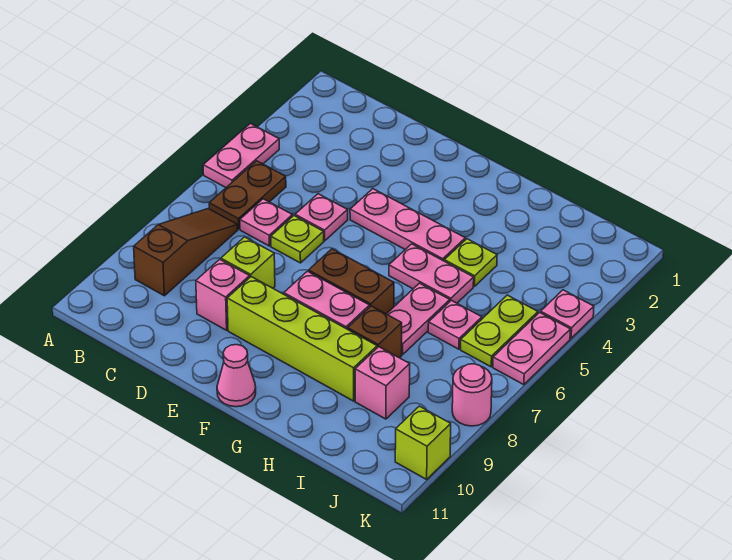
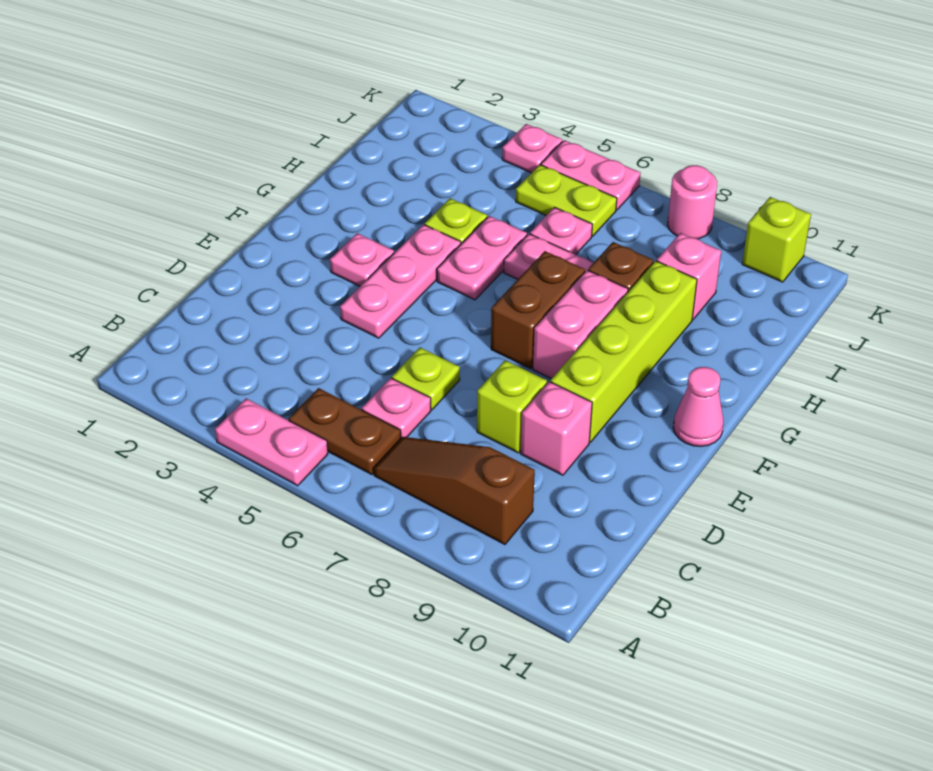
pink plate D5 level 1 -> pink plate F3 level 1

